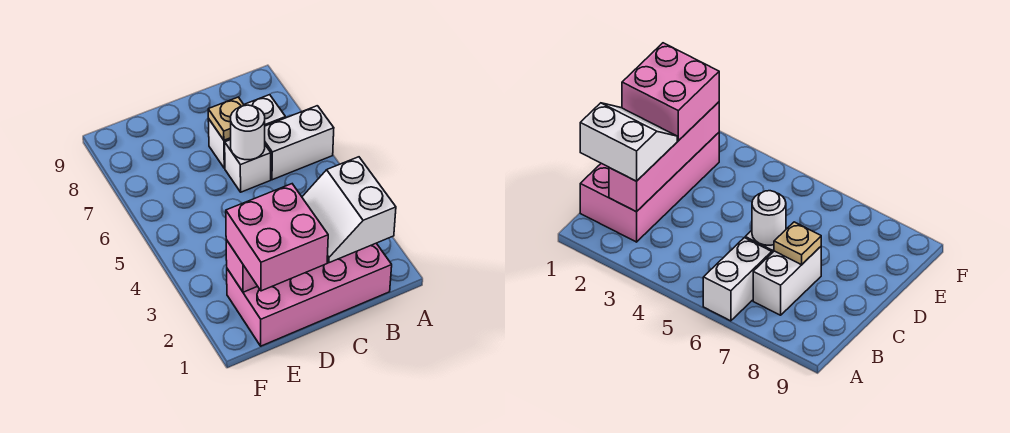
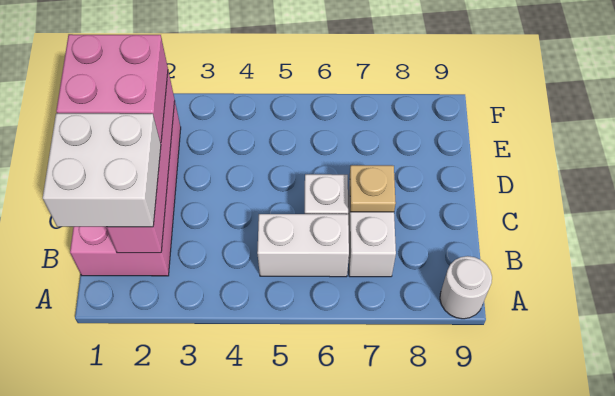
white brick A6:B6 level 1 -> white brick B5:B6 level 1
white slope B1:C2 level 3 top B -> white brick B1:C2 level 3
white round brick C6 level 2 -> white round brick A9 level 1

